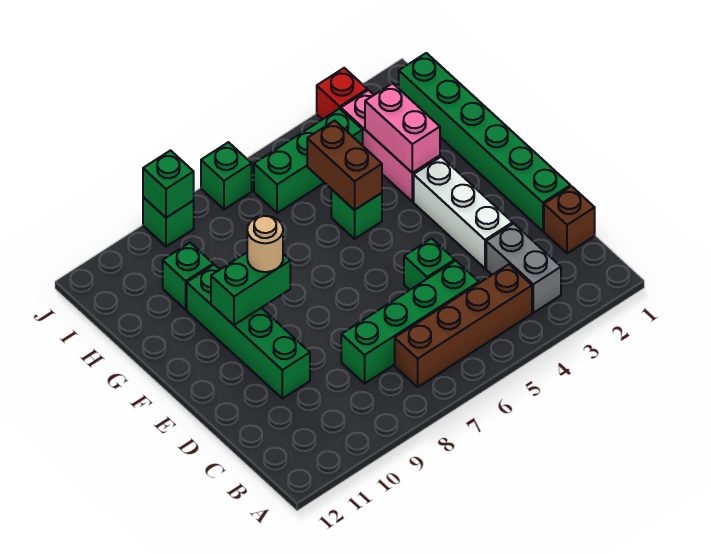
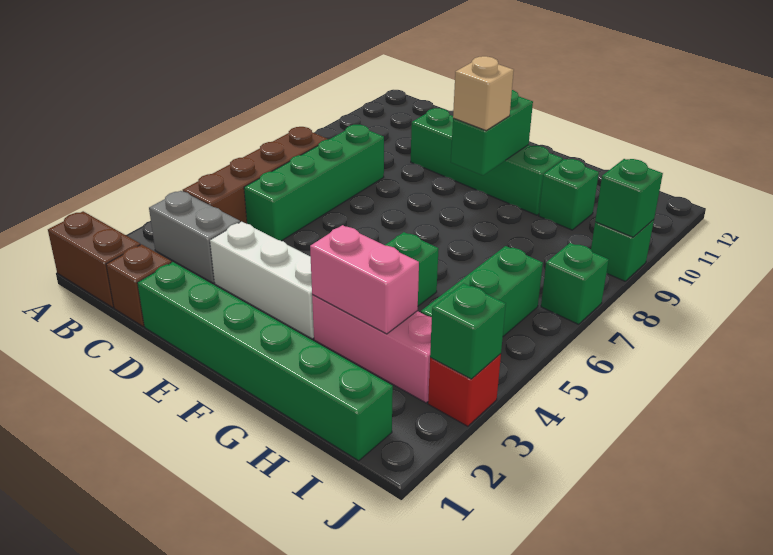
green brick D5 level 1 -> green brick J3 level 2
tan round brick F9 level 3 -> tan brick F9 level 3
brown brick G5:H5 level 2 -> brown brick A1:B1 level 1

